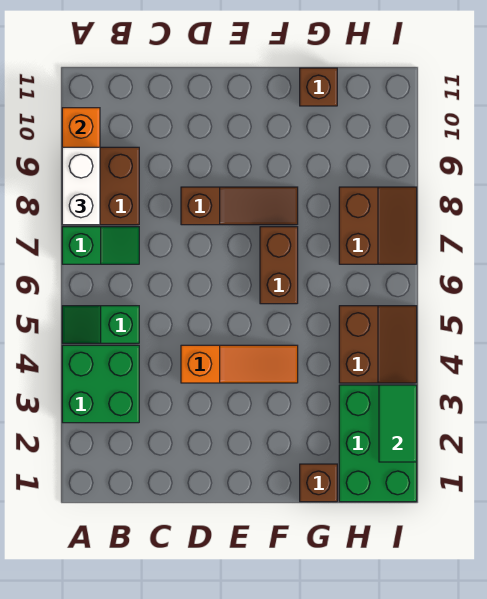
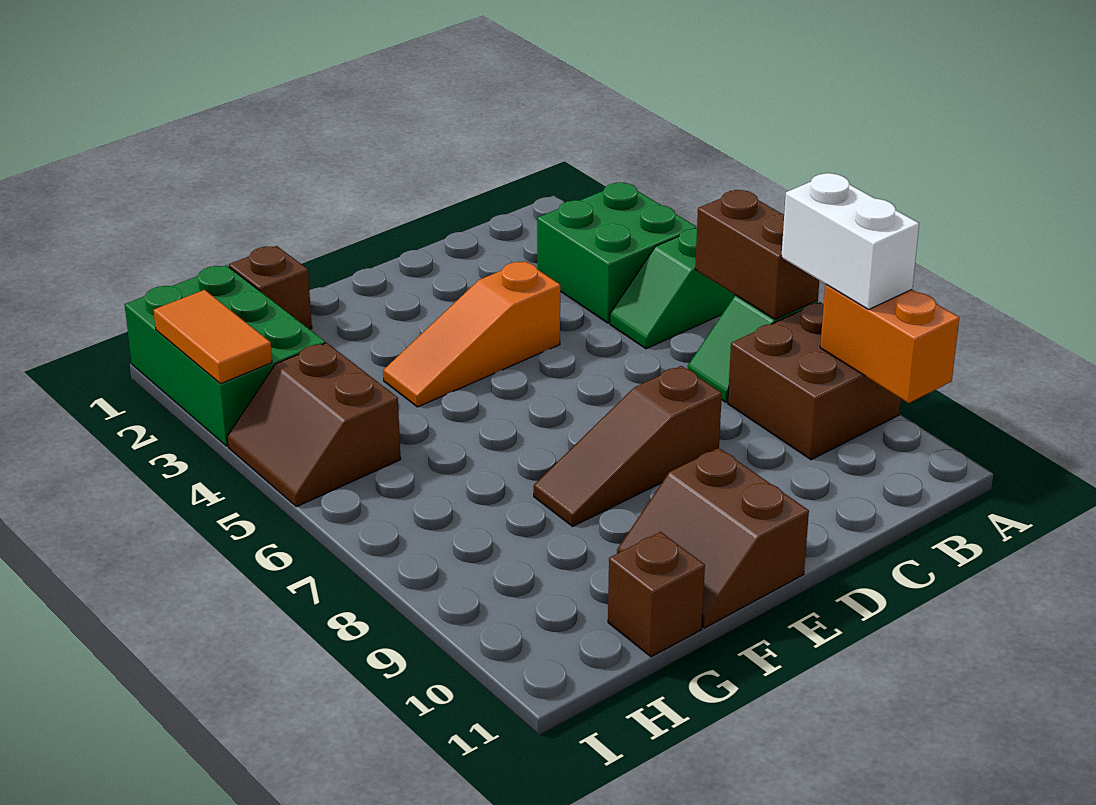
green slope A5:B5 level 1 top B -> green slope A5:B5 level 1 top A
brown brick F6:F7 level 1 -> brown brick A6:A7 level 2
brown slope H7:I8 level 1 top H -> brown slope E10:F11 level 1 top E
green tile I2:I3 level 2 -> orange tile I2:I3 level 2

